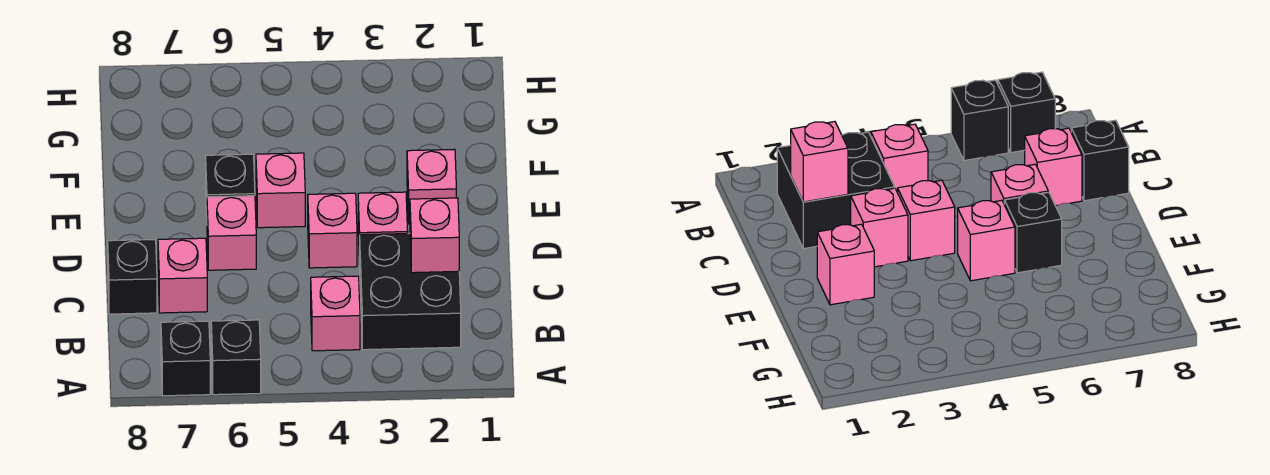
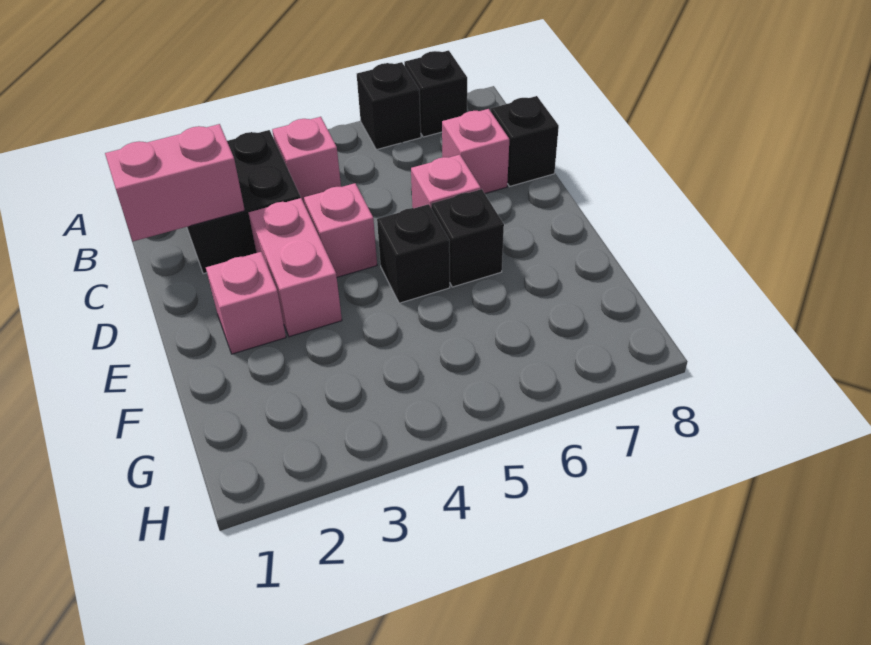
pink brick C2 level 2 -> pink brick C1:C2 level 2
pink brick D3 level 1 -> pink brick D3:E3 level 1
pink brick E5 level 1 -> black brick E5 level 1

